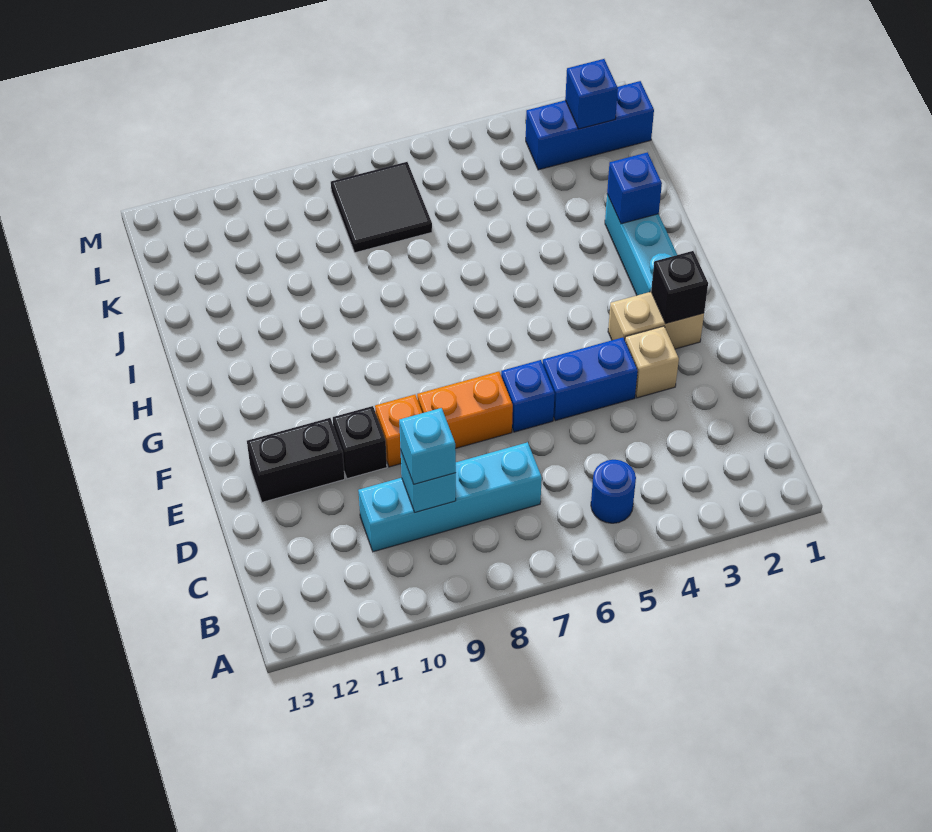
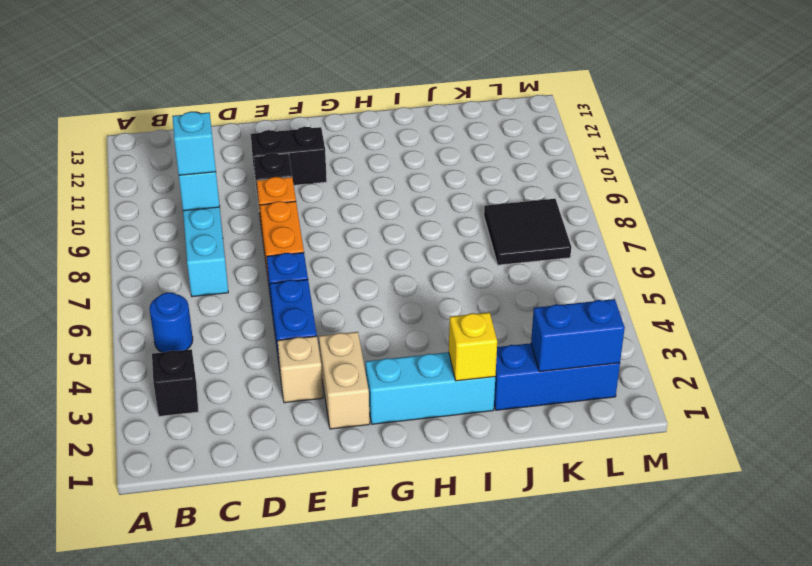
black brick E11:E12 level 1 -> black brick E11:F11 level 1
black brick F2 level 2 -> black brick B3 level 1
blue brick I2 level 2 -> yellow brick I2 level 2
blue brick L1:L3 level 1 -> blue brick J2:L2 level 1
blue brick L2 level 2 -> blue brick K2:L2 level 2

